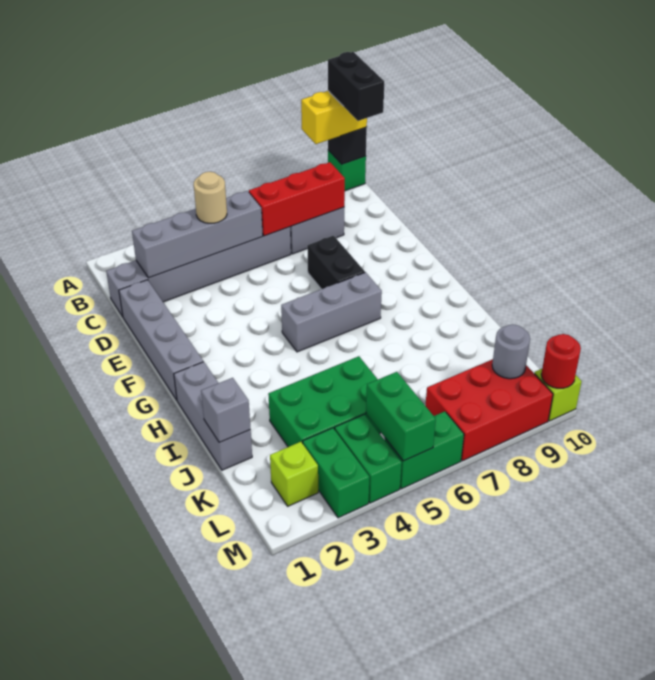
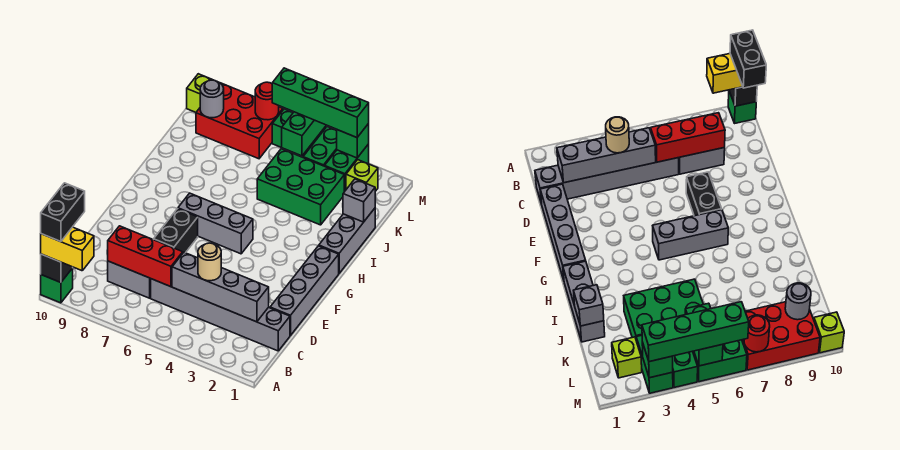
none -> green brick M3 level 2
none -> green brick M3:M6 level 3
red round brick M10 level 2 -> red round brick M7 level 2

